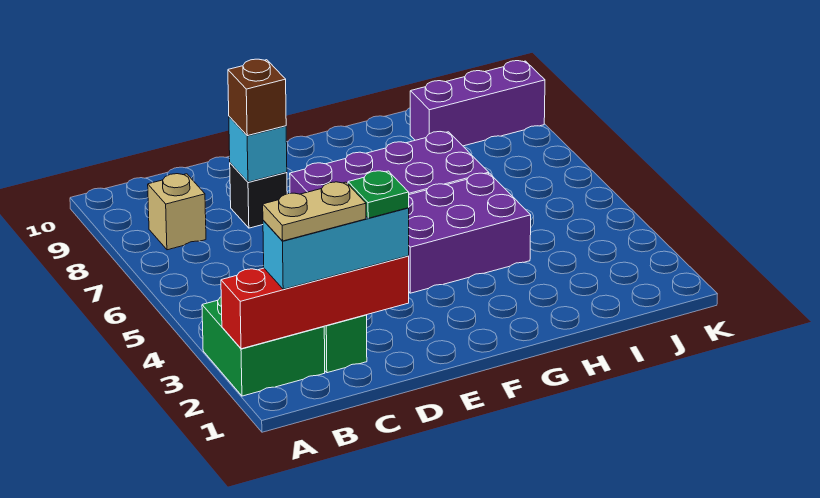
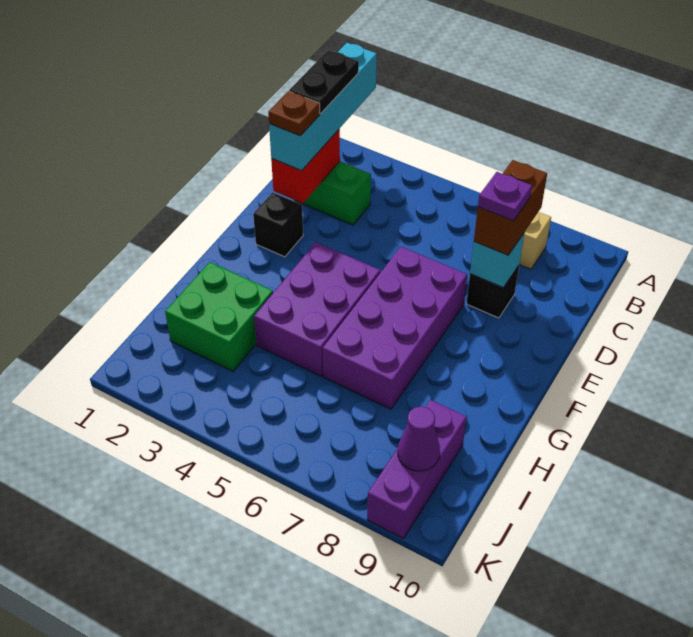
green brick A2:B3 level 1 -> green brick H2:I3 level 1
red brick A2:D2 level 2 -> red brick C2:D2 level 2
cyan brick B2:D2 level 3 -> cyan brick A2:D2 level 3
tan plate B2:C2 level 4 -> black plate B2:C2 level 4
green plate D2 level 4 -> brown plate D2 level 4
brown brick D8 level 3 -> brown brick C8:D8 level 3
none -> purple plate D8 level 4
none -> black brick E2 level 1
none -> purple cone J9 level 2

